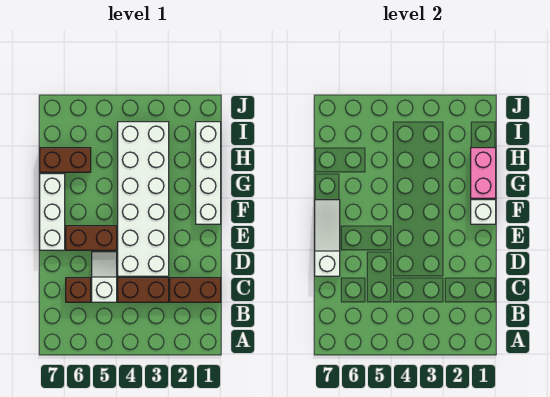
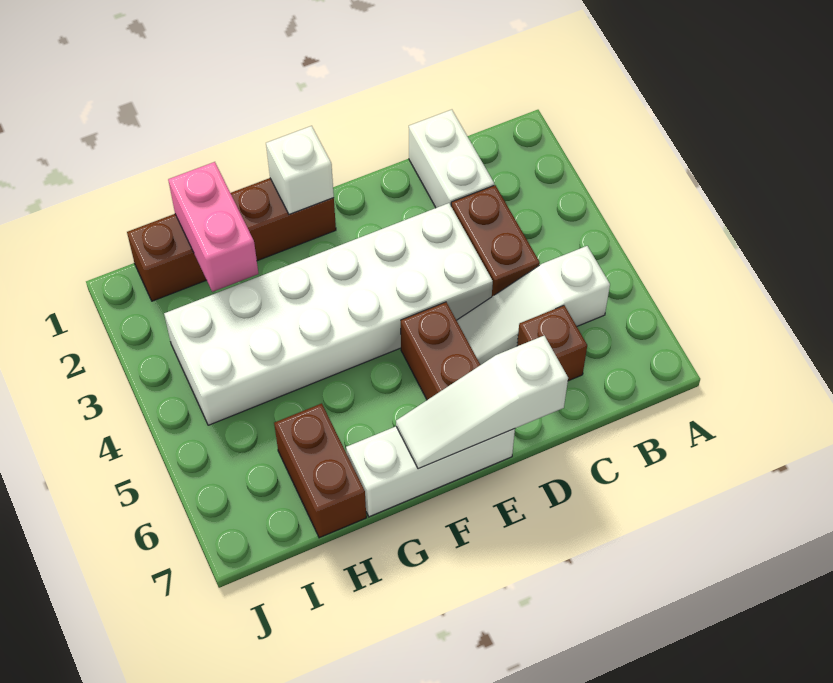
brown brick C1:C2 level 1 -> white brick C1:C2 level 1
white slope C5:D5 level 1 top C -> white slope B5:D5 level 1 top B
white brick F1:I1 level 1 -> brown brick F1:I1 level 1
pink brick G1:H1 level 2 -> pink brick H1:H2 level 2

